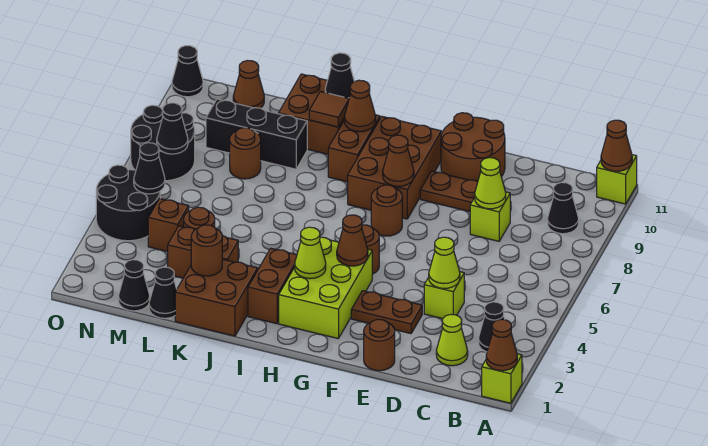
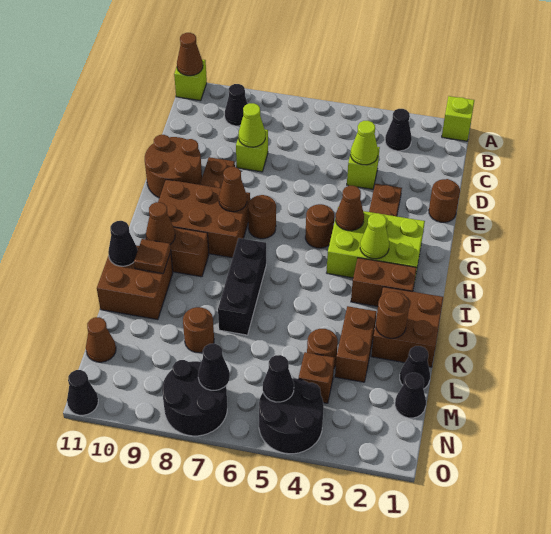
brown cone A1 level 2 -> none
lime cone C2 level 1 -> none
black brick K9:M9 level 1 -> black brick I7:K7 level 1

